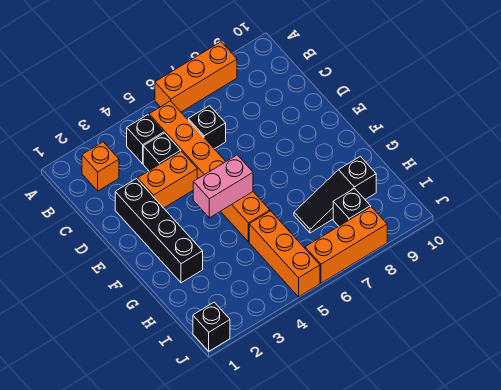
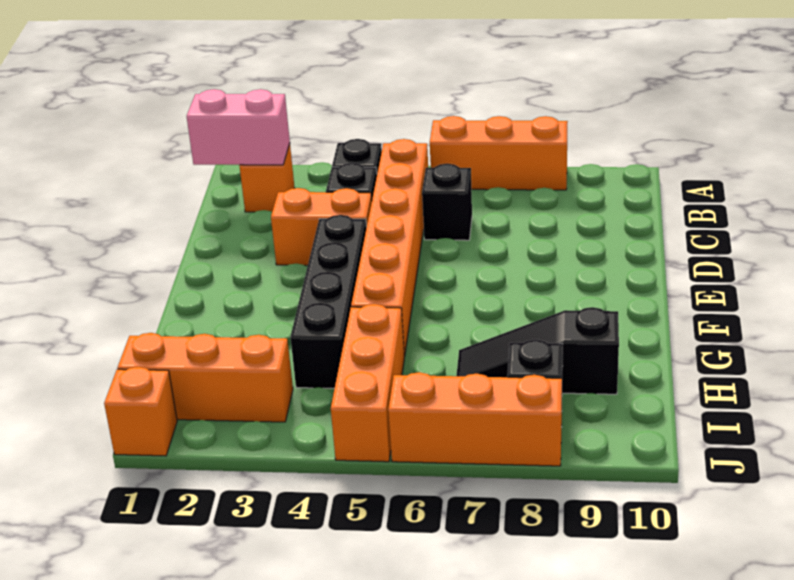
black brick D2:G2 level 1 -> black brick E4:H4 level 1
pink brick F4:F5 level 2 -> pink brick B1:B2 level 2
none -> orange brick I1:I3 level 1
black brick J1 level 1 -> orange brick J1 level 1

